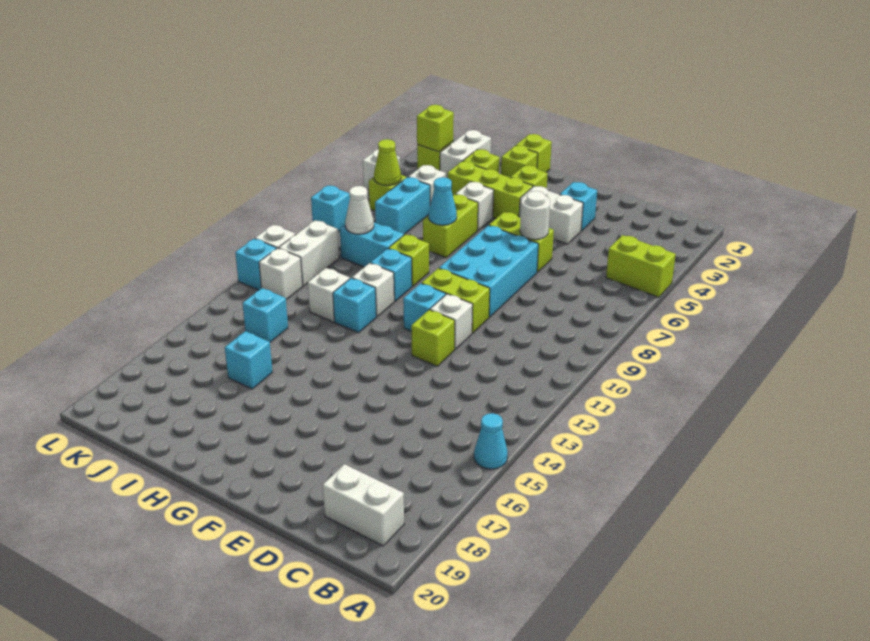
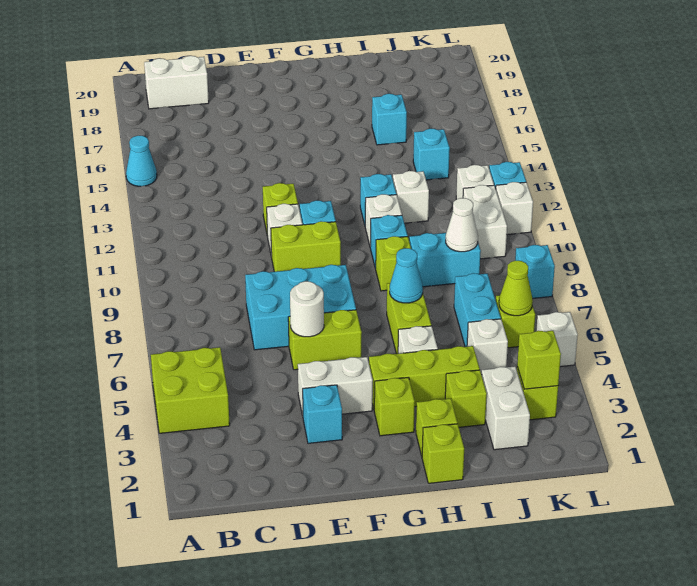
lime brick A5:B5 level 1 -> lime brick A4:B5 level 1
cyan brick E7:F9 level 1 -> cyan brick D7:F8 level 1

